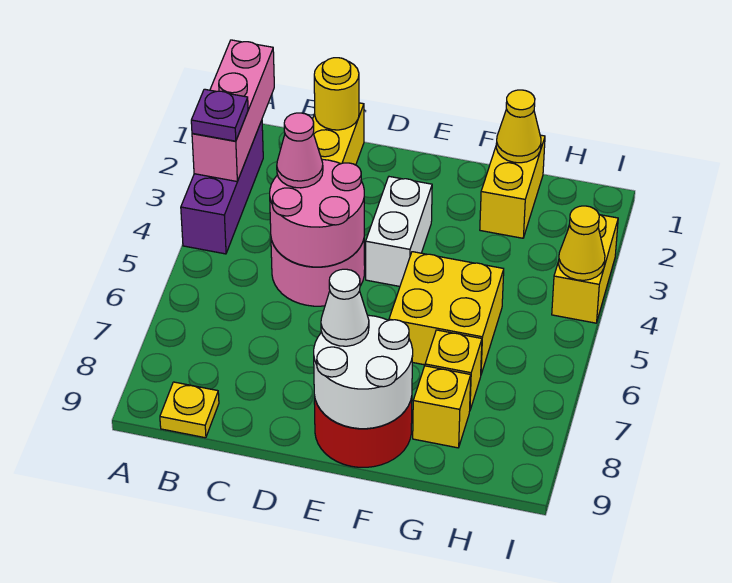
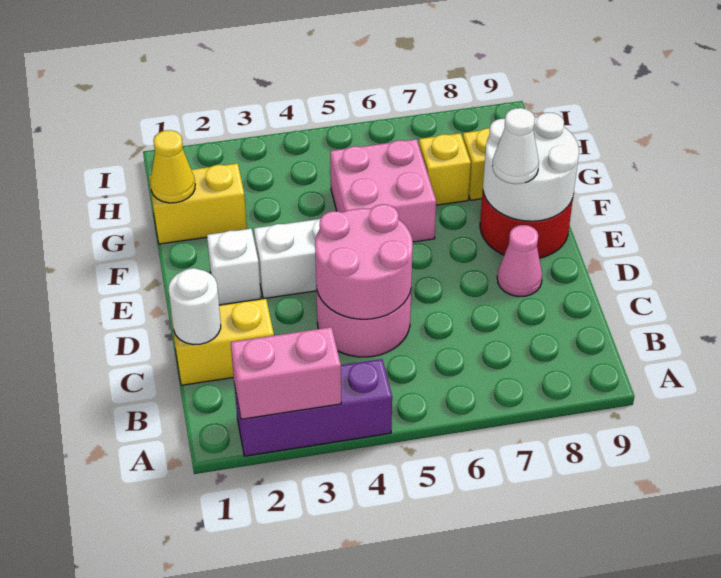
pink brick A1:A3 level 2 -> pink brick A2:A3 level 2
purple plate A3 level 3 -> none
yellow plate B9 level 1 -> none
yellow round brick C1 level 2 -> white round brick C1 level 2
pink cone C4 level 3 -> pink cone D8 level 1
none -> white brick E2 level 1
yellow brick F5:G6 level 1 -> pink brick F5:G6 level 1
yellow brick I3:I4 level 1 -> none
yellow cone I4 level 2 -> none

